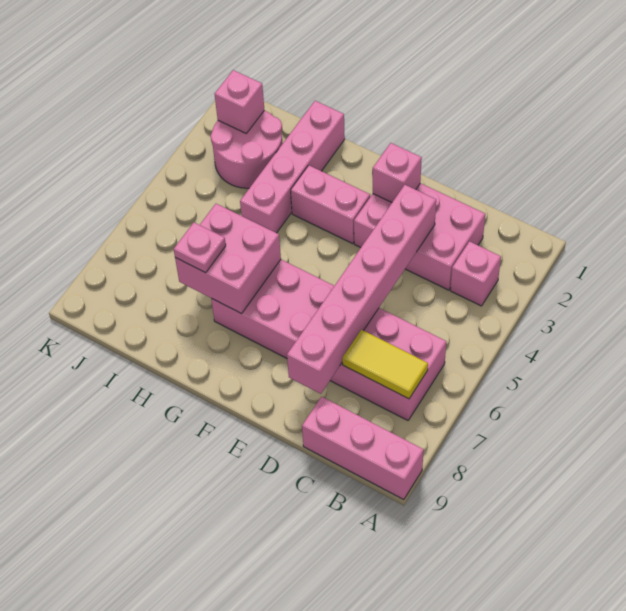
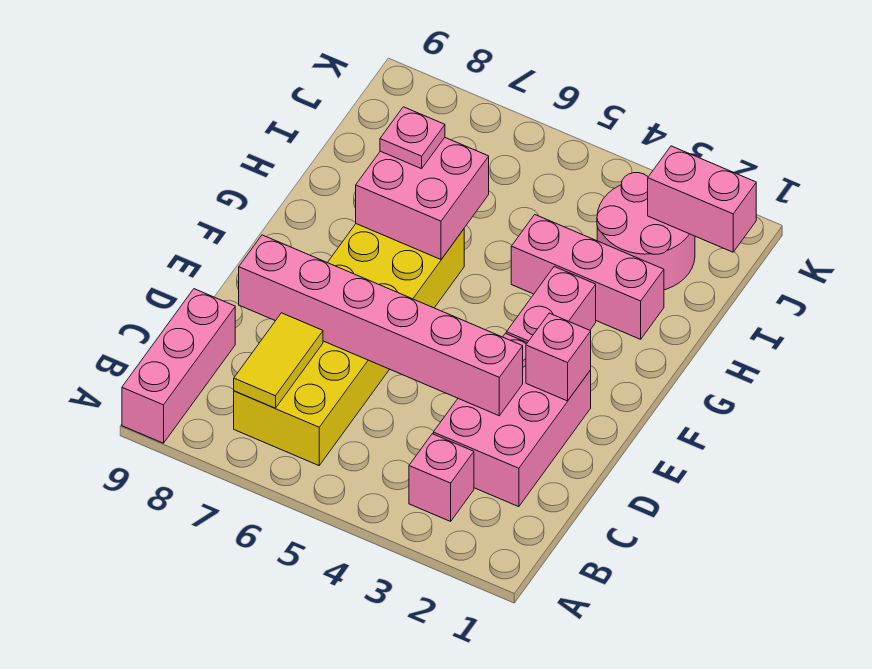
pink brick B6:G7 level 1 -> yellow brick B6:G7 level 1
pink brick H1:H4 level 1 -> pink brick H2:H4 level 1
pink brick J2 level 2 -> pink brick J1:J2 level 2

